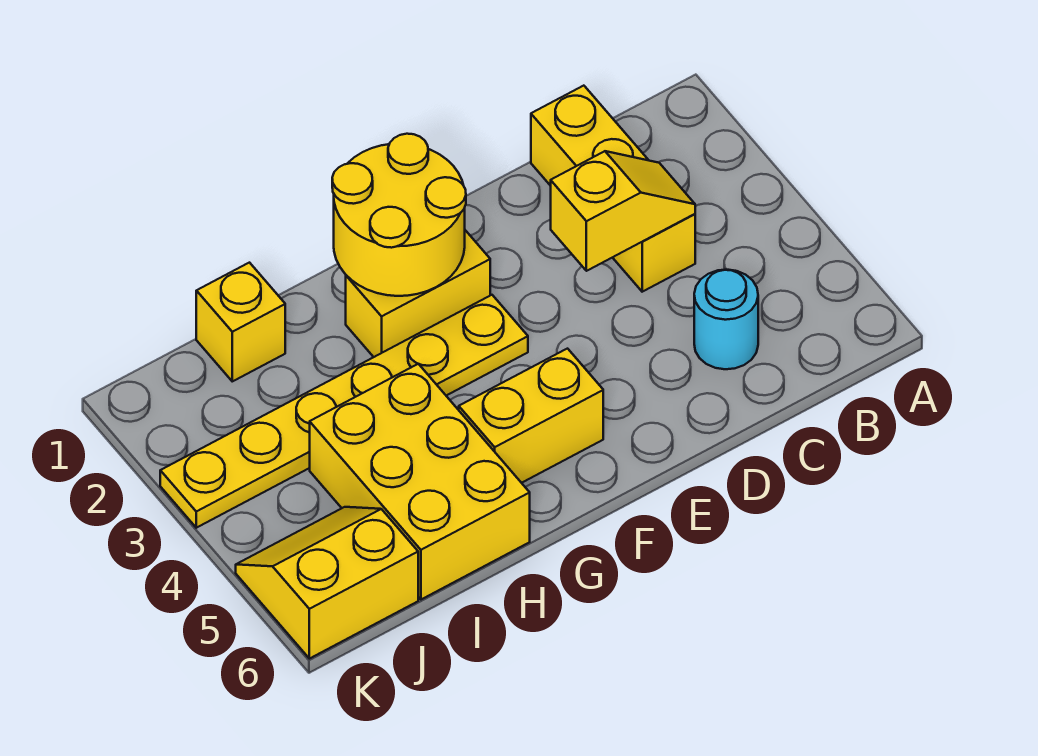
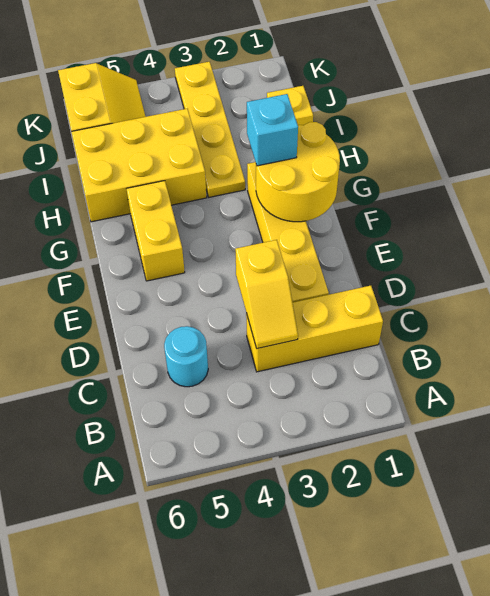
yellow brick F2:G2 level 1 -> yellow brick D2:G2 level 1
yellow plate F3:K3 level 1 -> yellow plate H3:K3 level 1
none -> cyan brick G2 level 3

